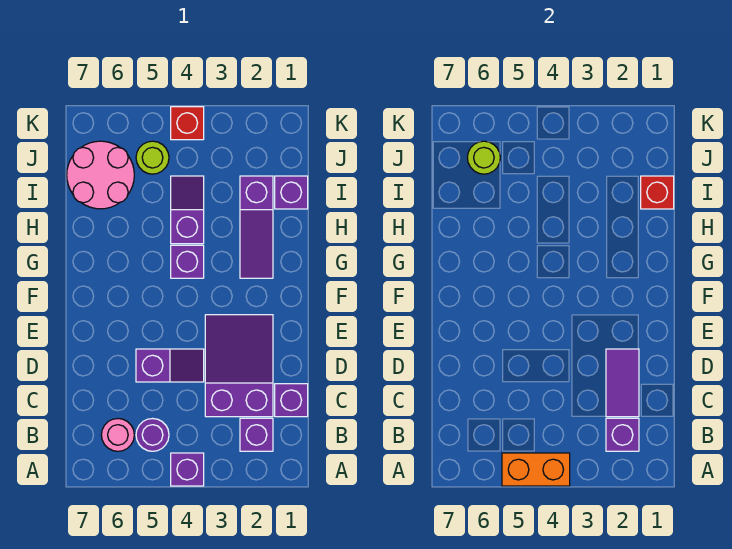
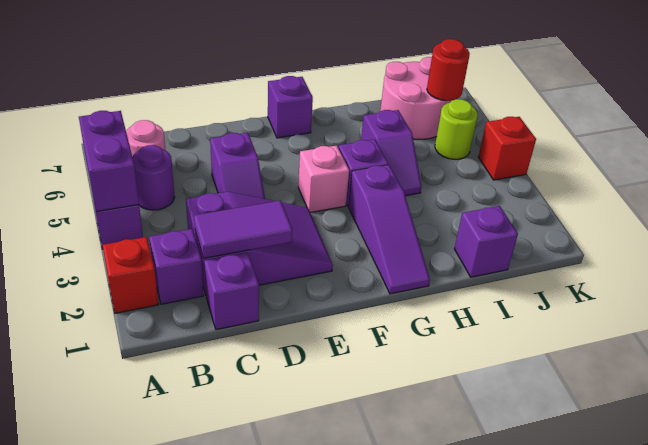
orange brick A4:A5 level 2 -> purple brick A4:A5 level 2
purple brick B2 level 2 -> purple brick F7 level 1
none -> pink brick F4 level 1
purple slope G2:I2 level 1 top I -> purple slope G1:G3 level 1 top 3
purple slope H4:I4 level 1 top H -> purple slope H4:H5 level 1 top 5
red brick I1 level 2 -> red brick A2 level 1
lime round brick J6 level 2 -> red round brick J6 level 2

